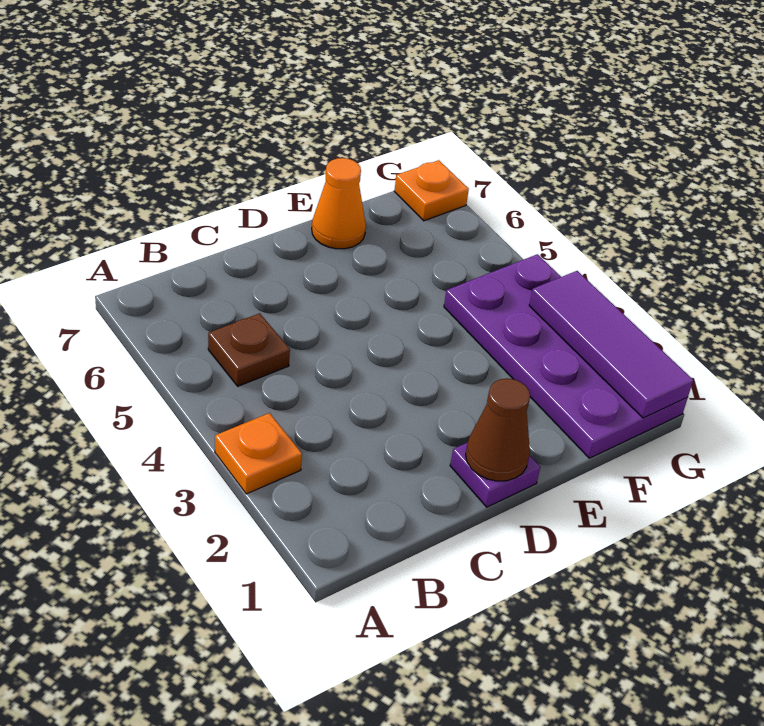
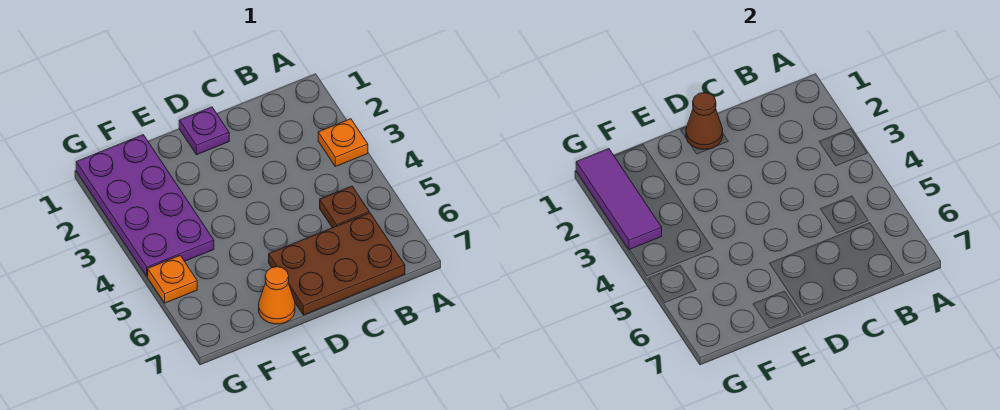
none -> brown plate B6:D7 level 1
orange plate G7 level 1 -> orange plate G5 level 1

